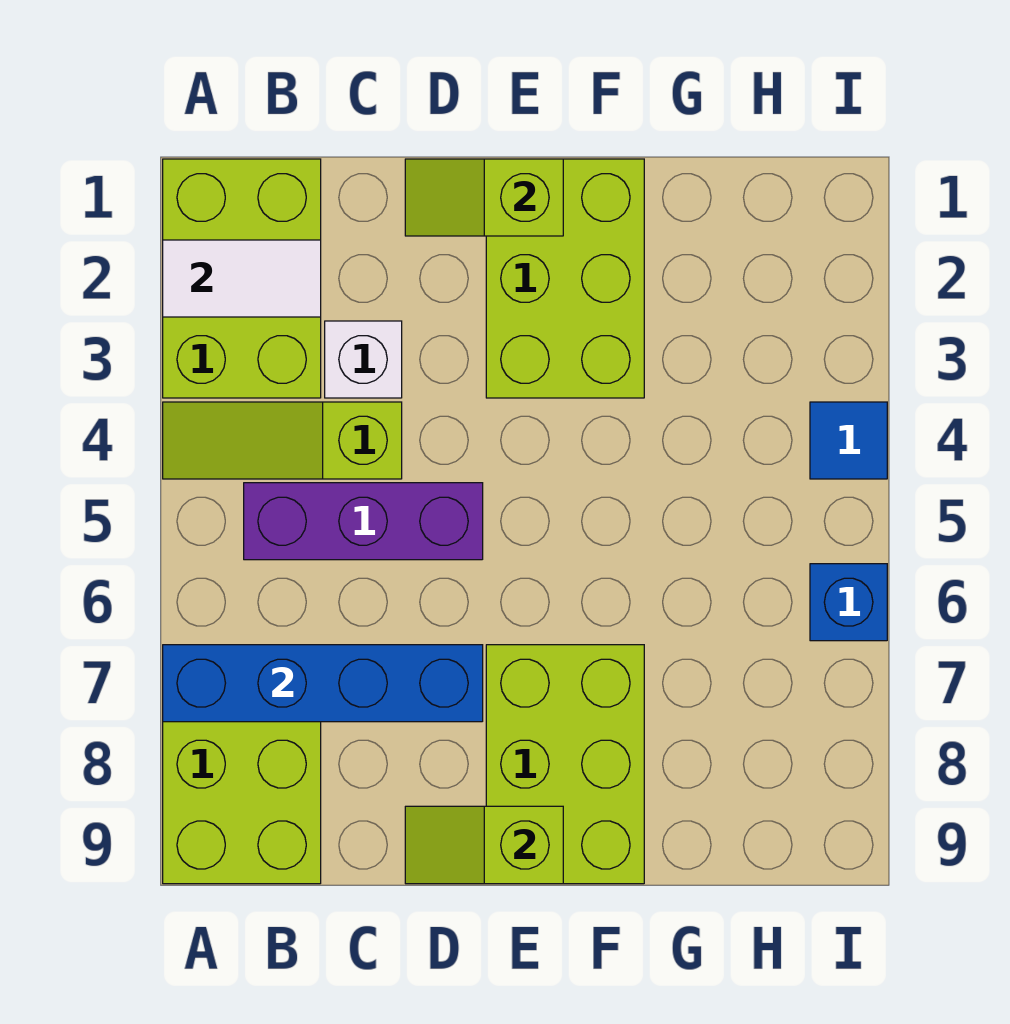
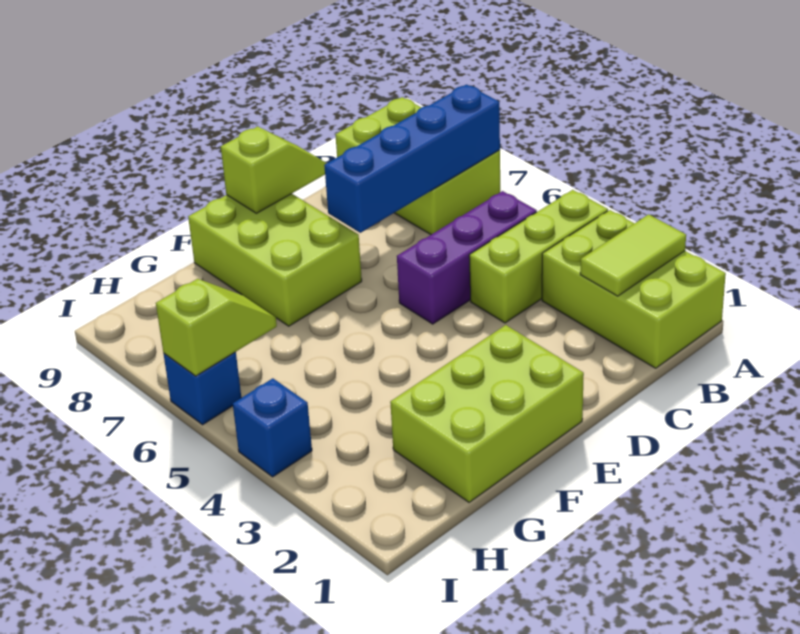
white tile A2:B2 level 2 -> lime tile A2:B2 level 2
lime slope A4:C4 level 1 top C -> lime brick A4:C4 level 1
white brick C3 level 1 -> none
lime slope D1:E1 level 2 top E -> lime slope H6:I6 level 2 top I
lime brick E1:F3 level 1 -> lime brick E1:G2 level 1
blue tile I4 level 1 -> blue brick I4 level 1

